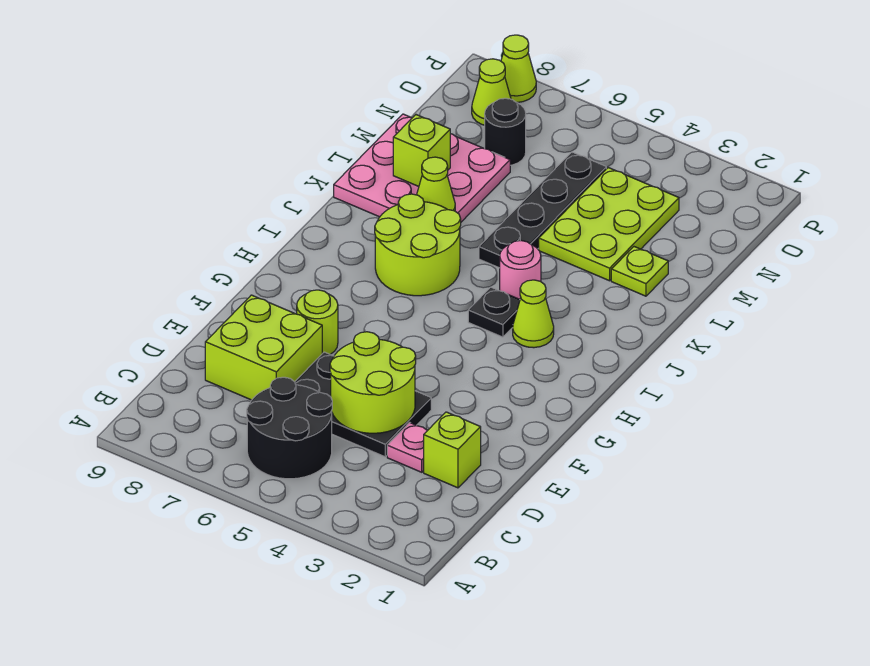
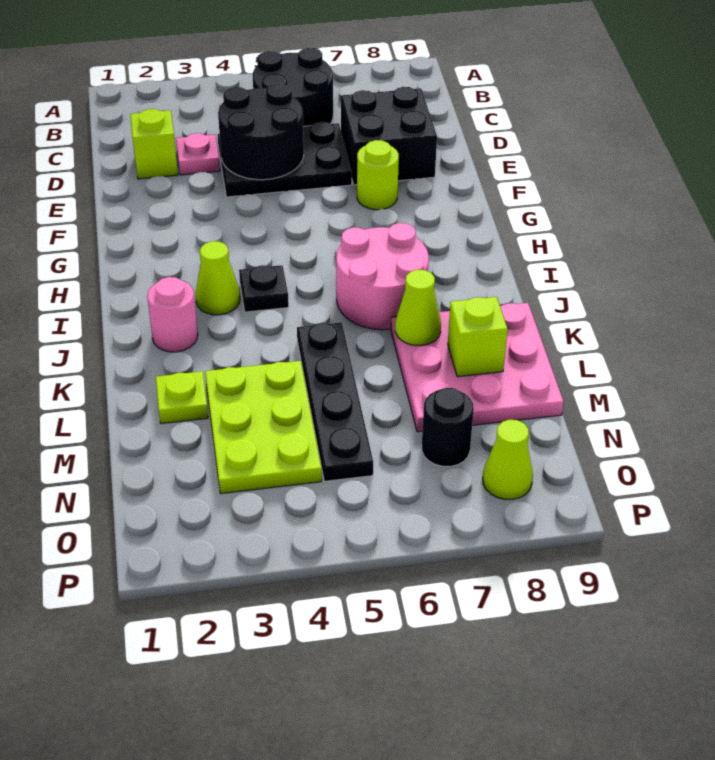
lime round brick D4:E5 level 2 -> black round brick D4:E5 level 2
lime brick D7:E8 level 1 -> black brick D7:E8 level 1
lime round brick I6:J7 level 1 -> pink round brick I6:J7 level 1
pink round brick J4 level 1 -> pink round brick J2 level 1
lime cone P8 level 1 -> none

